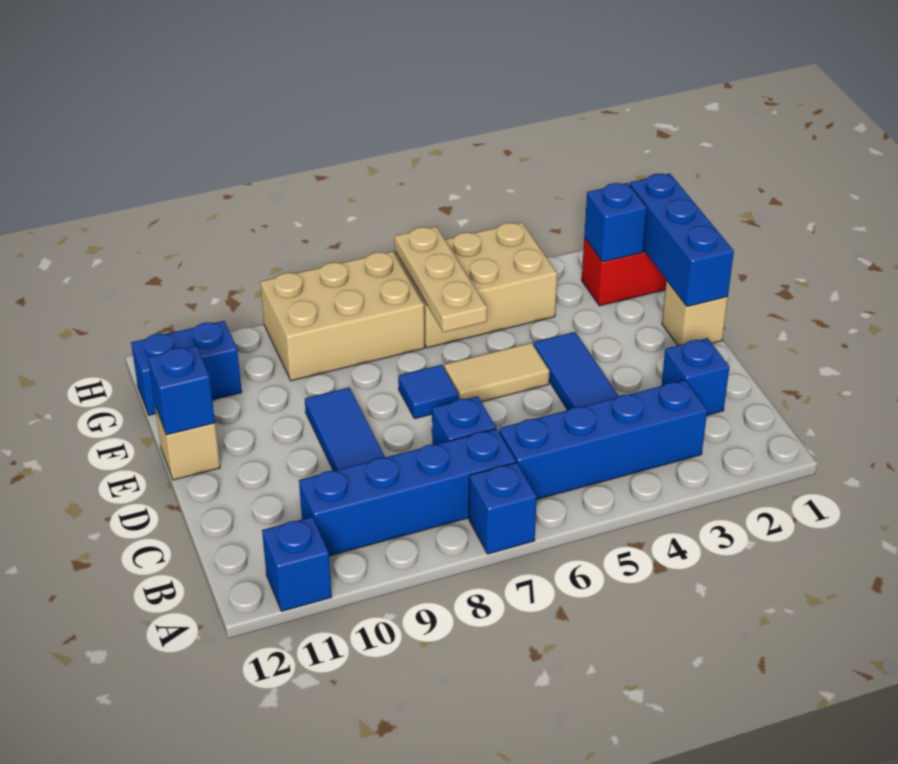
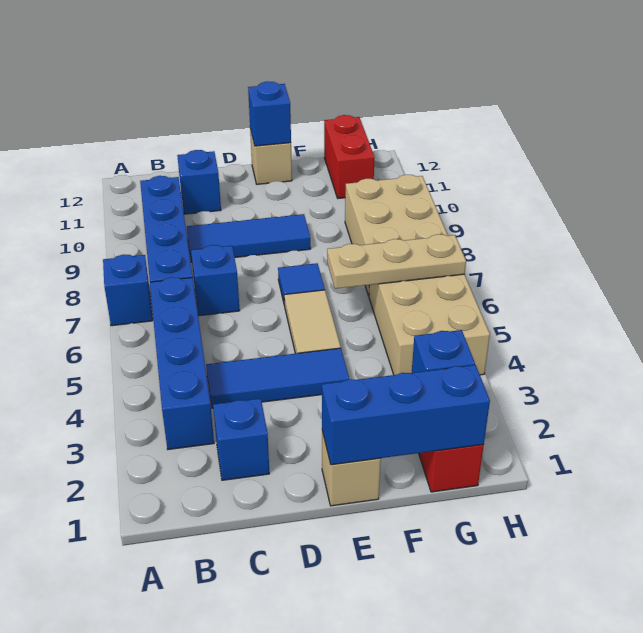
blue brick A11 level 1 -> blue brick C11 level 1
blue brick G11:G12 level 1 -> red brick G11:G12 level 1

